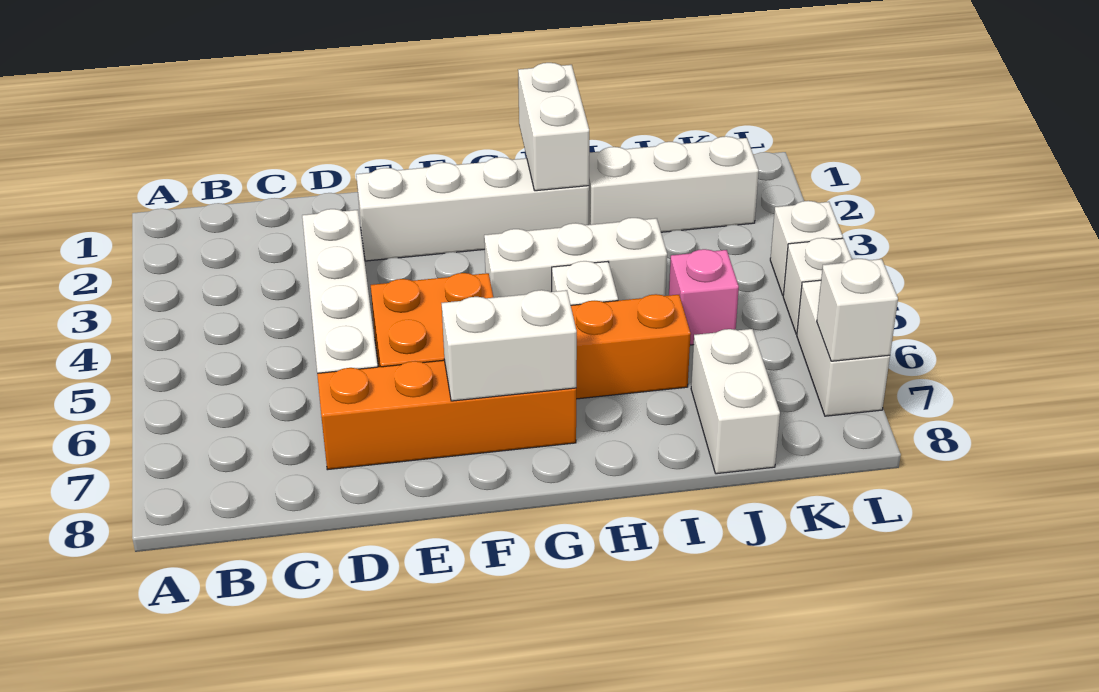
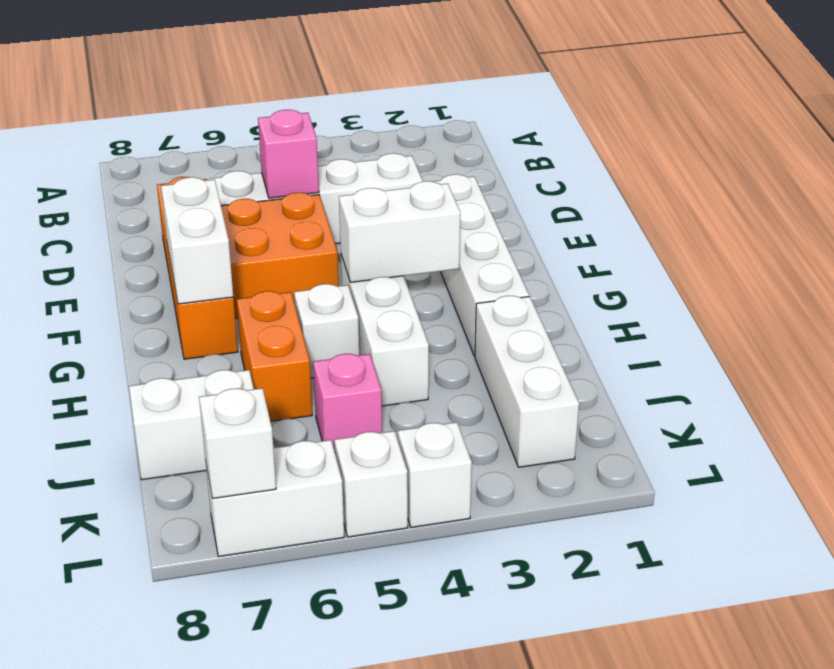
none -> pink brick D5 level 2
white brick H1:H2 level 2 -> white brick G3:G4 level 2

